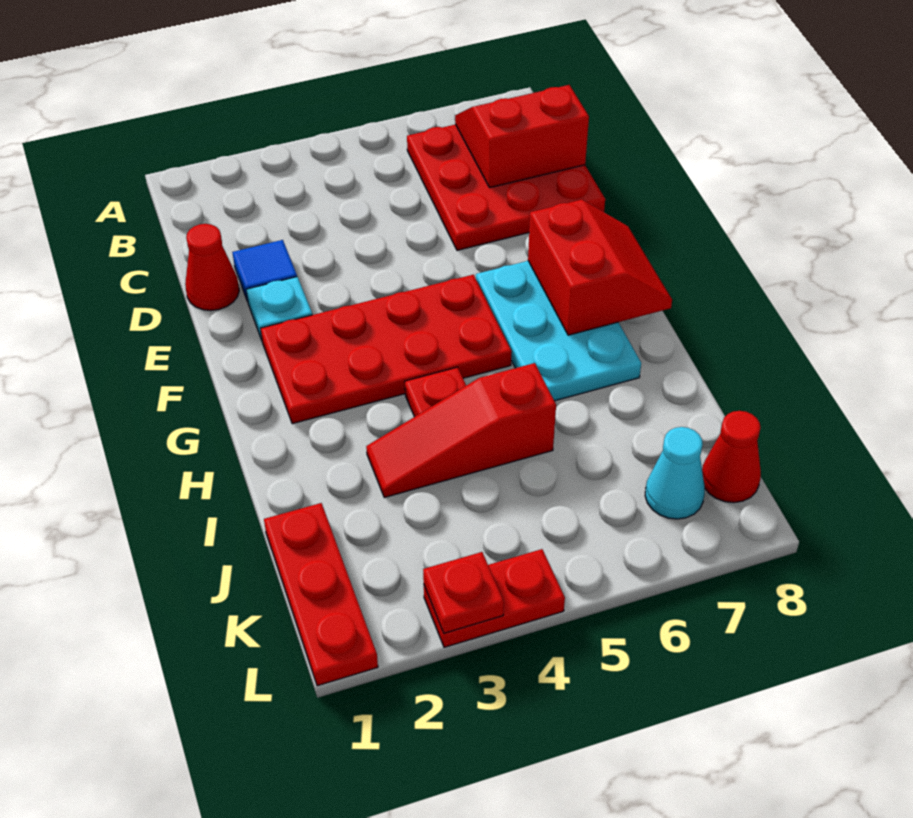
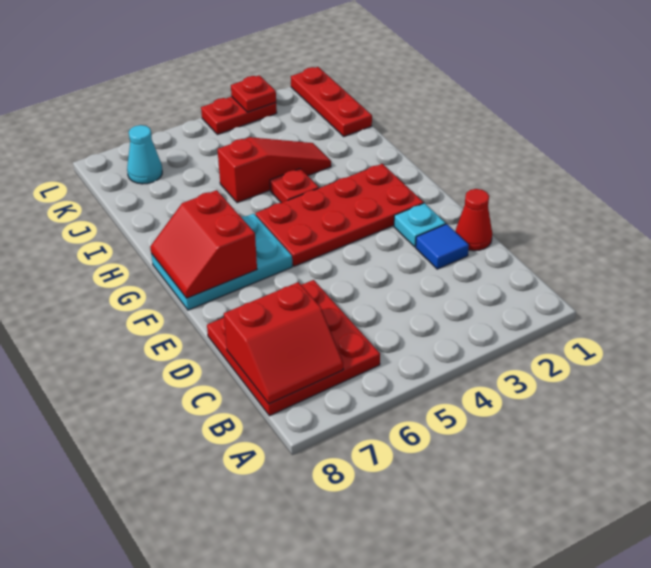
cyan plate F6:H7 level 1 -> cyan plate F6:G8 level 1
red cone K8 level 1 -> none

